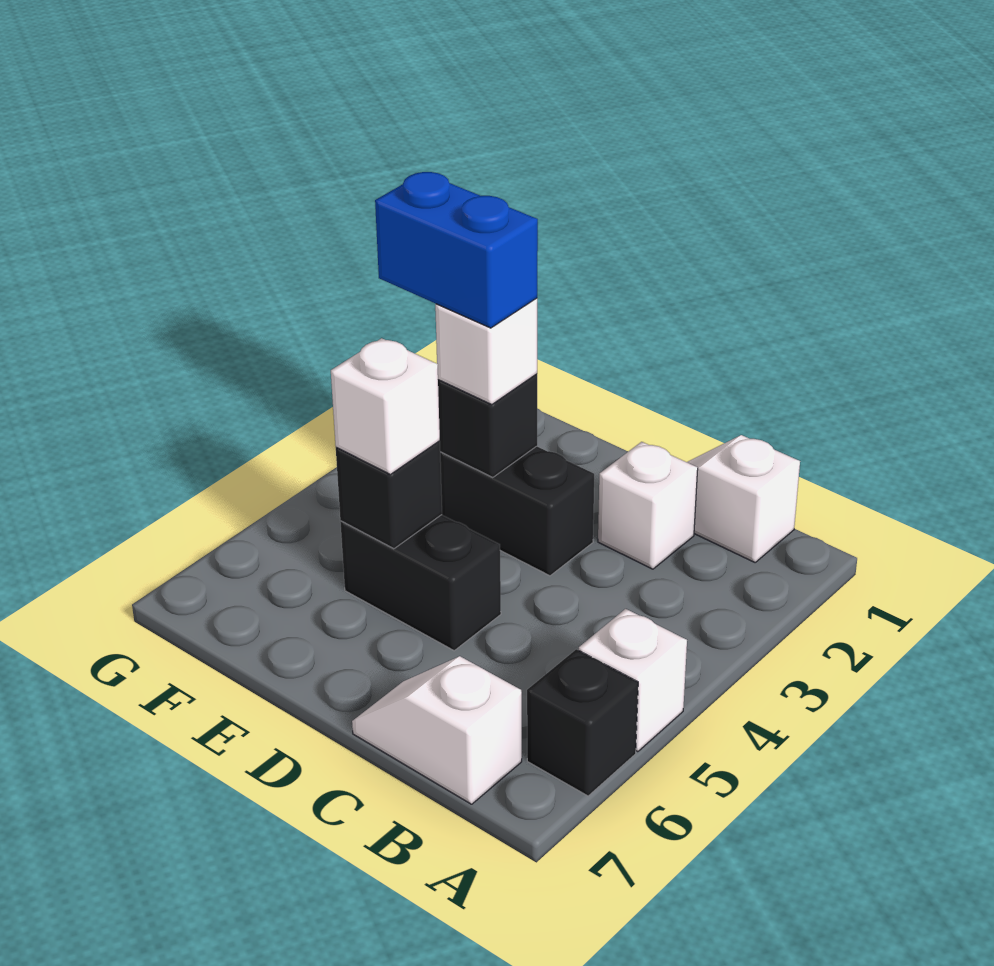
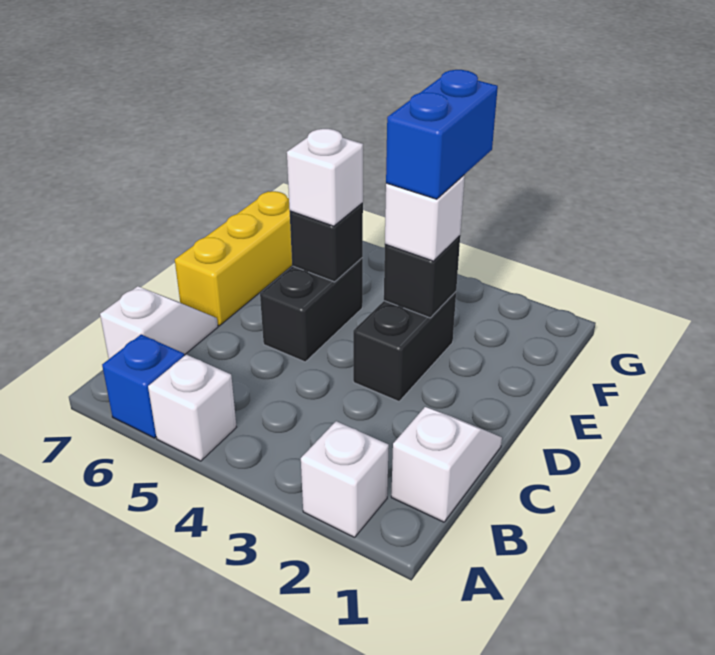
black brick A6 level 1 -> blue brick A6 level 1
white brick C2 level 1 -> white brick A2 level 1
none -> yellow brick D7:F7 level 1

